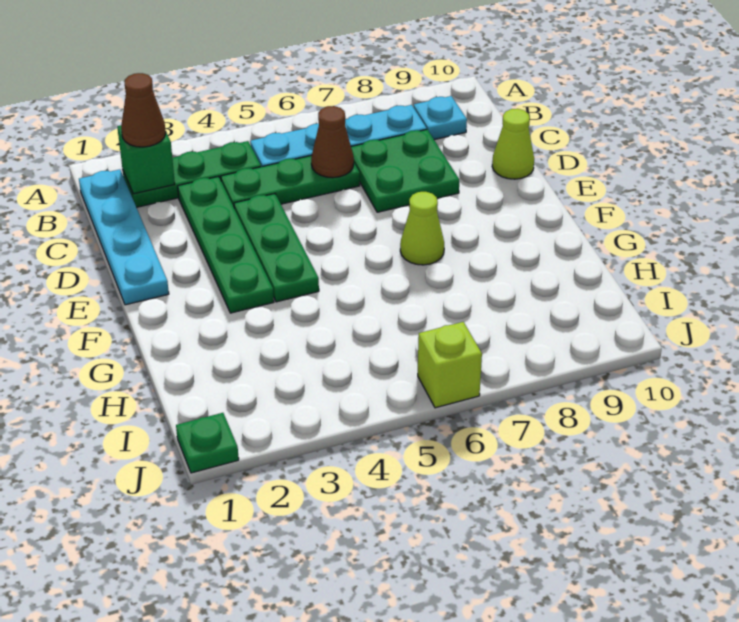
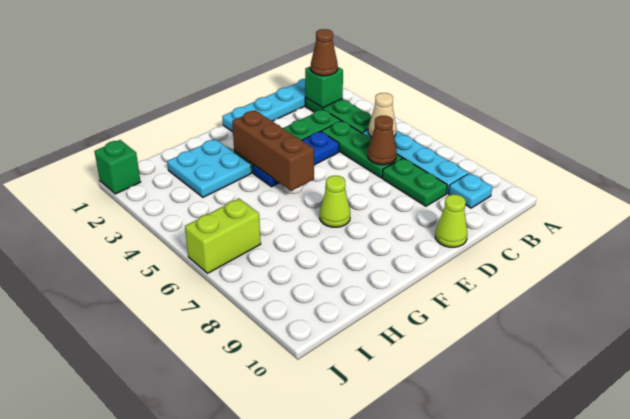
none -> tan cone B5 level 2
green plate C7:D8 level 1 -> green plate C7:C8 level 1
green plate D4:F4 level 1 -> blue plate D4:F4 level 1
none -> brown brick F3:F5 level 2
none -> cyan plate G2:H3 level 1
green plate J1 level 1 -> green brick J1 level 1
lime brick J6 level 1 -> lime brick I6:J6 level 1

